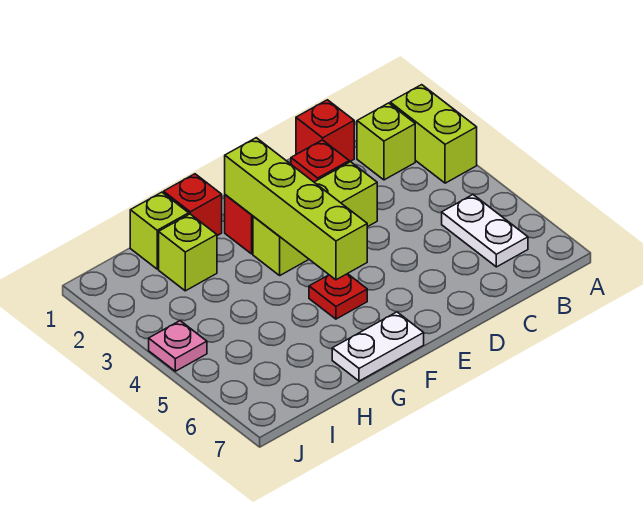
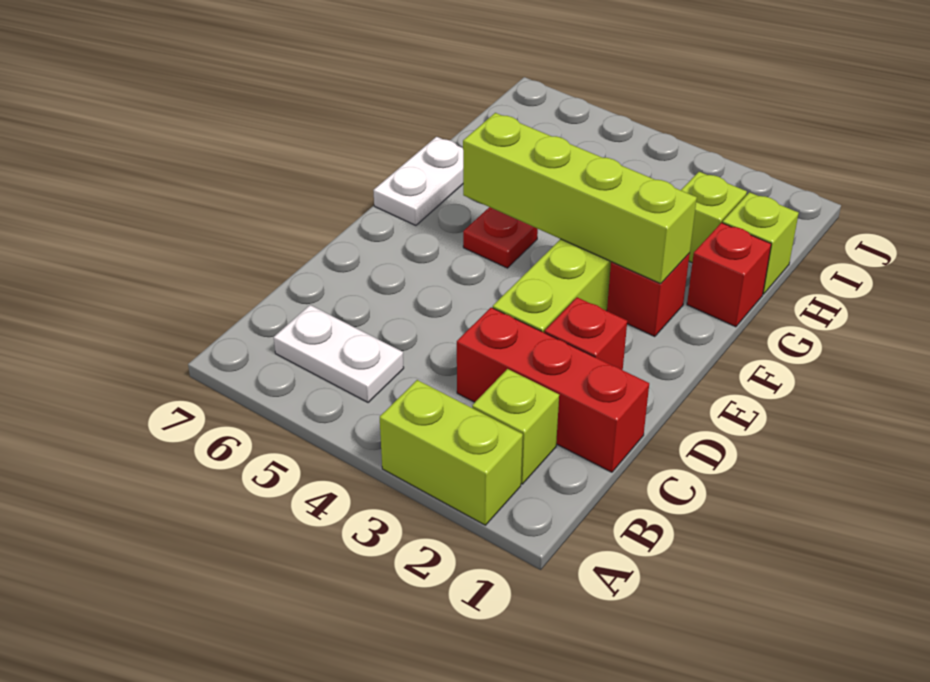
red brick C1 level 1 -> red brick C1:C3 level 1
pink plate J4 level 1 -> none

